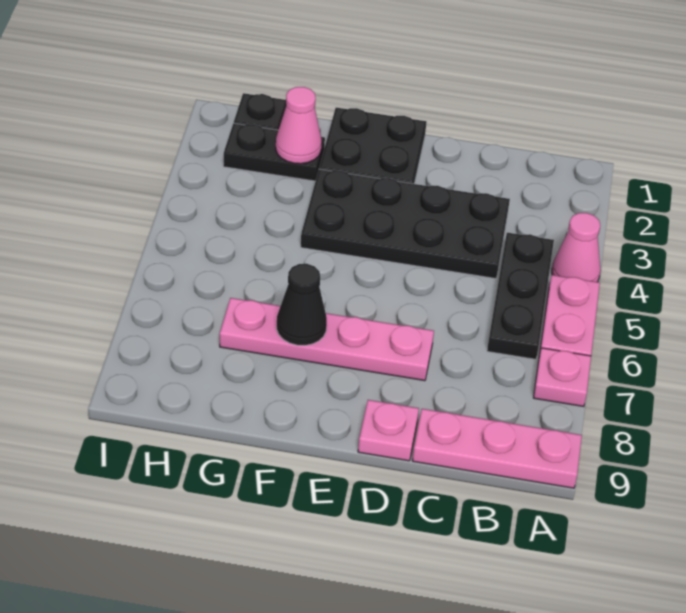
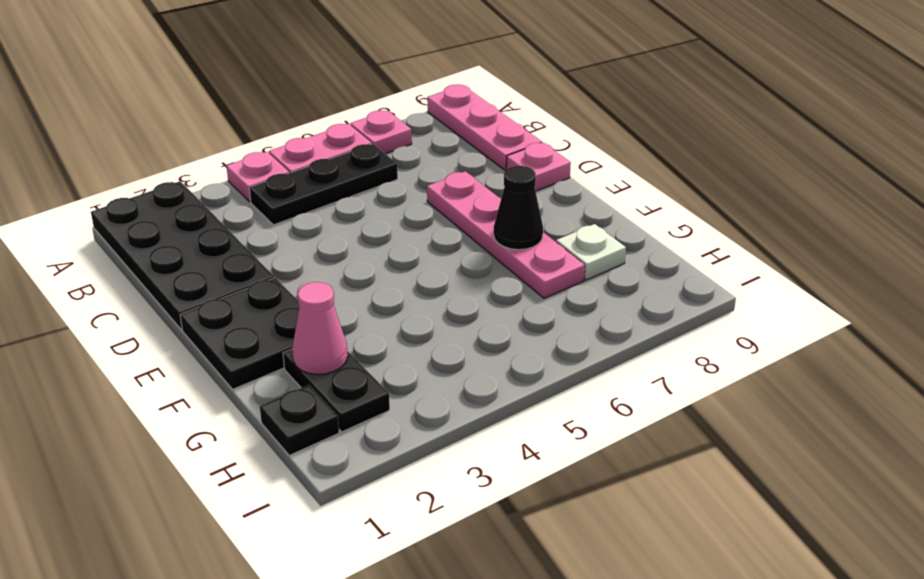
pink cone A4 level 1 -> pink plate A4 level 1
black plate C3:F4 level 1 -> black plate A1:D2 level 1
none -> white plate G8 level 1

